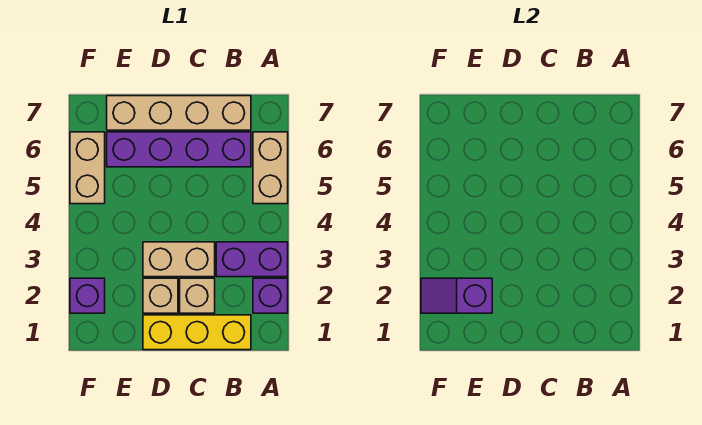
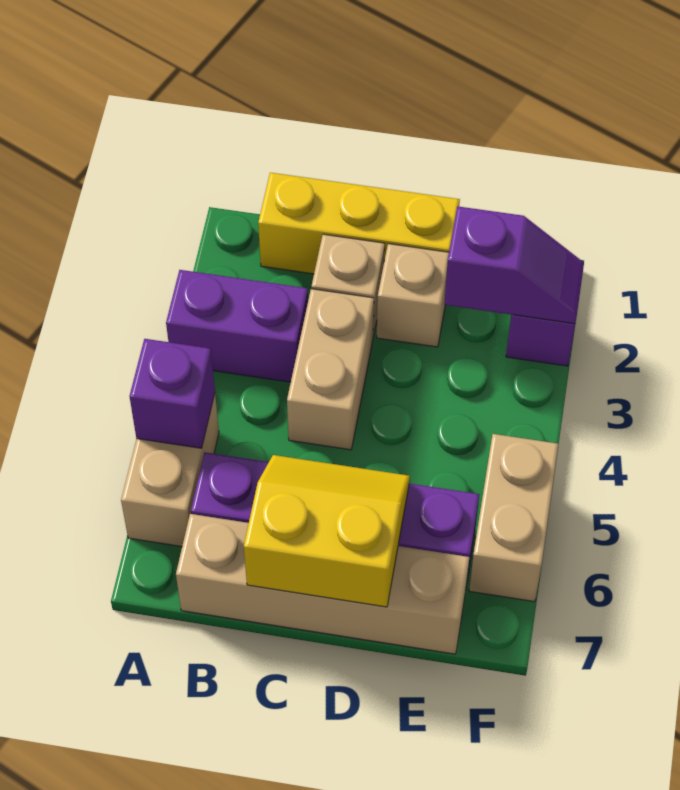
purple brick A2 level 1 -> purple brick A5 level 2
tan brick C3:D3 level 1 -> tan brick C3:C4 level 1
none -> yellow slope C6:D7 level 2 top 7

